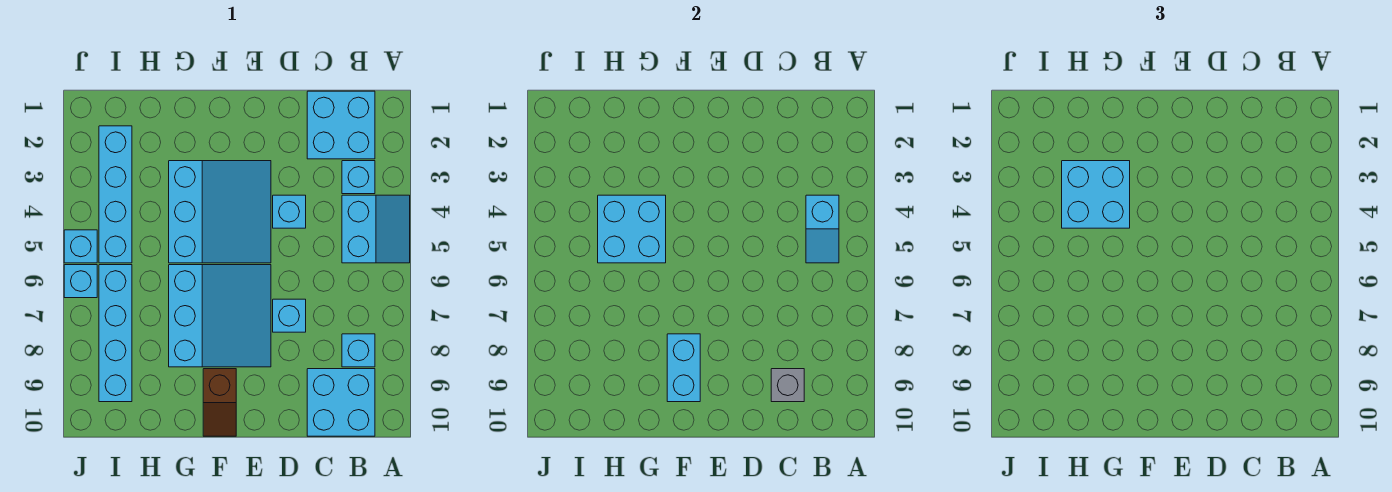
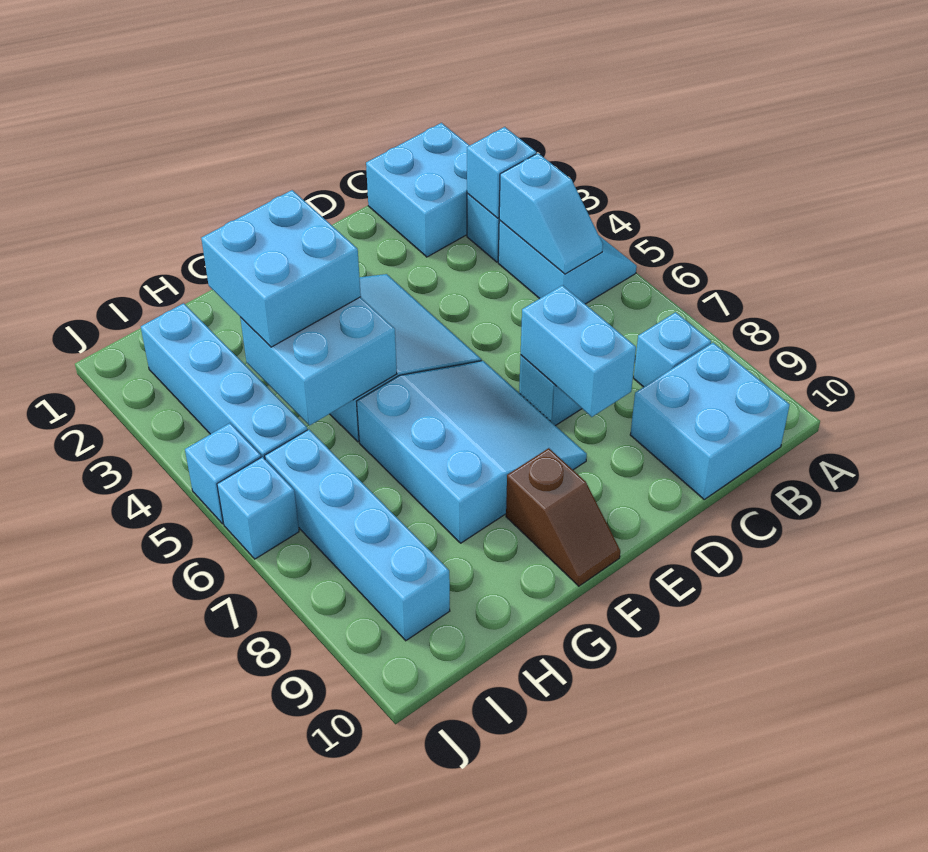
grey brick C9 level 2 -> none
cyan brick D4 level 1 -> cyan brick B3 level 2
cyan brick F8:F9 level 2 -> cyan brick D7:D8 level 2

